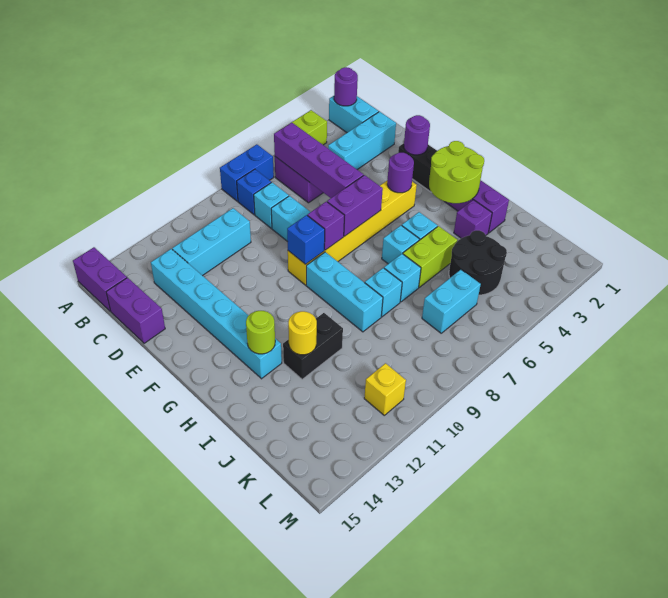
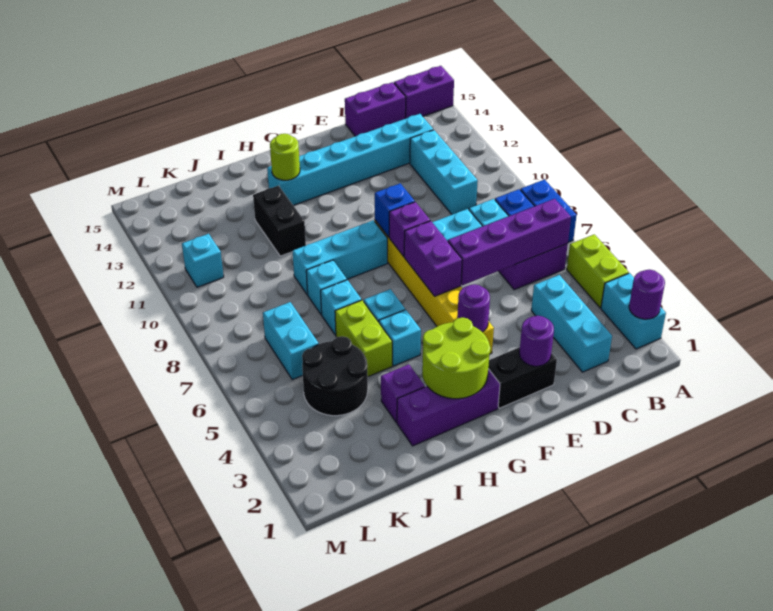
cyan brick A2:B2 level 1 -> cyan brick A2:A3 level 1
yellow round brick I12 level 2 -> none
yellow brick L11 level 1 -> cyan brick L11 level 1

